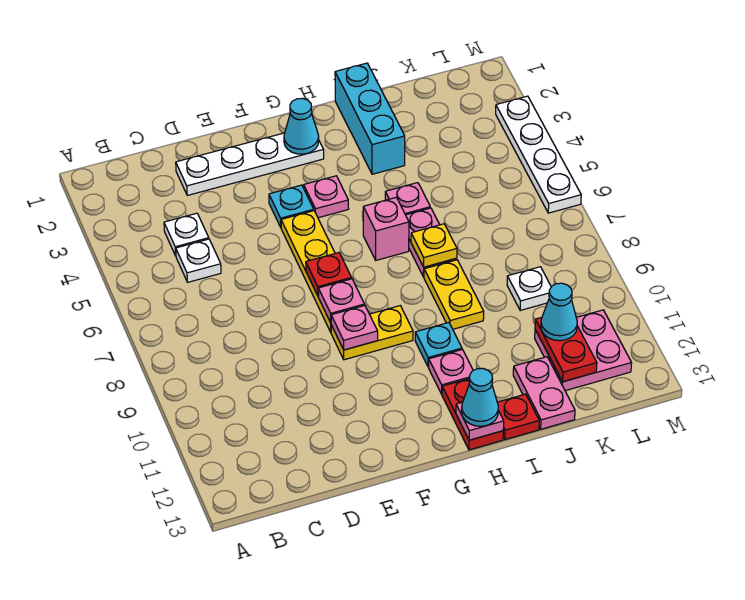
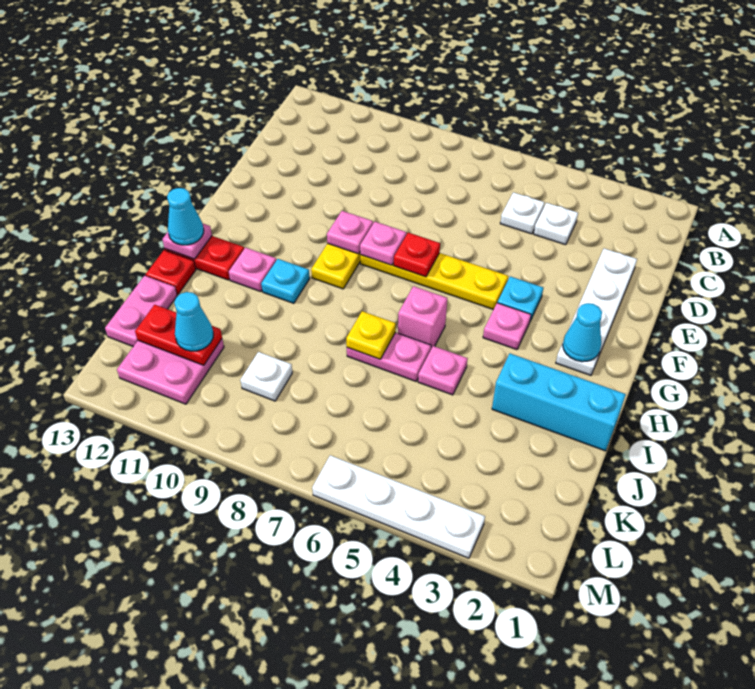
yellow plate I8:I9 level 1 -> none
pink plate J12:J13 level 1 -> pink plate J13:K13 level 1

